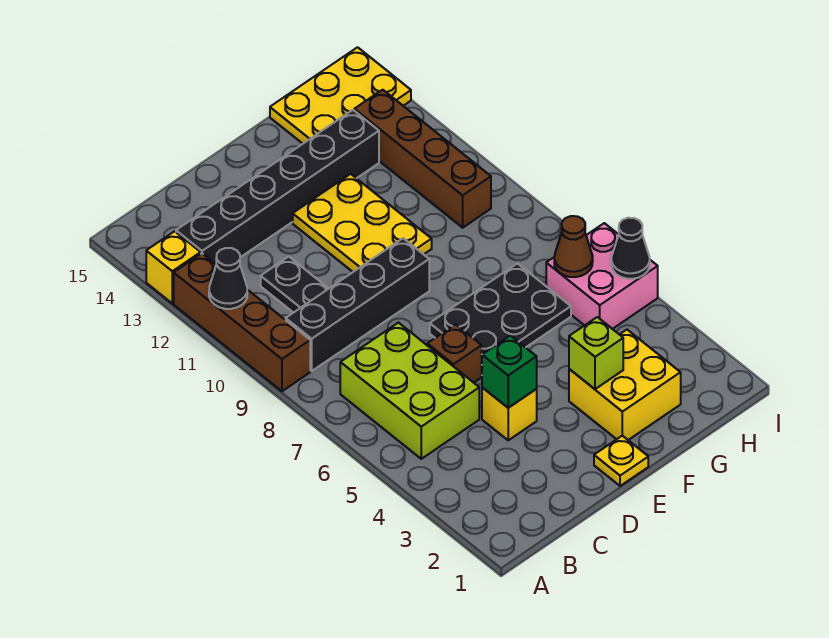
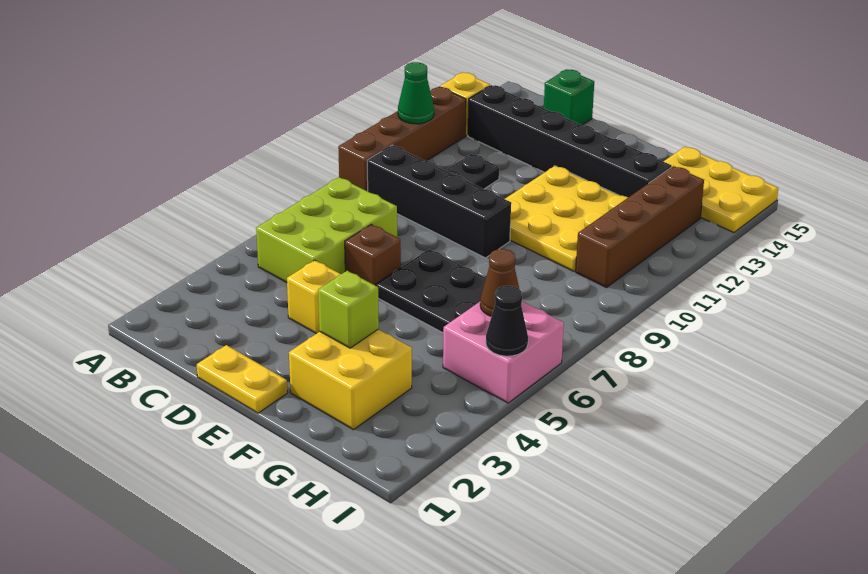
black cone A11 level 2 -> green cone A11 level 2
green brick D4 level 2 -> green brick C15 level 1
yellow plate E1 level 1 -> yellow plate D1:E1 level 1
yellow plate E10:F12 level 1 -> yellow plate E10:G12 level 1

